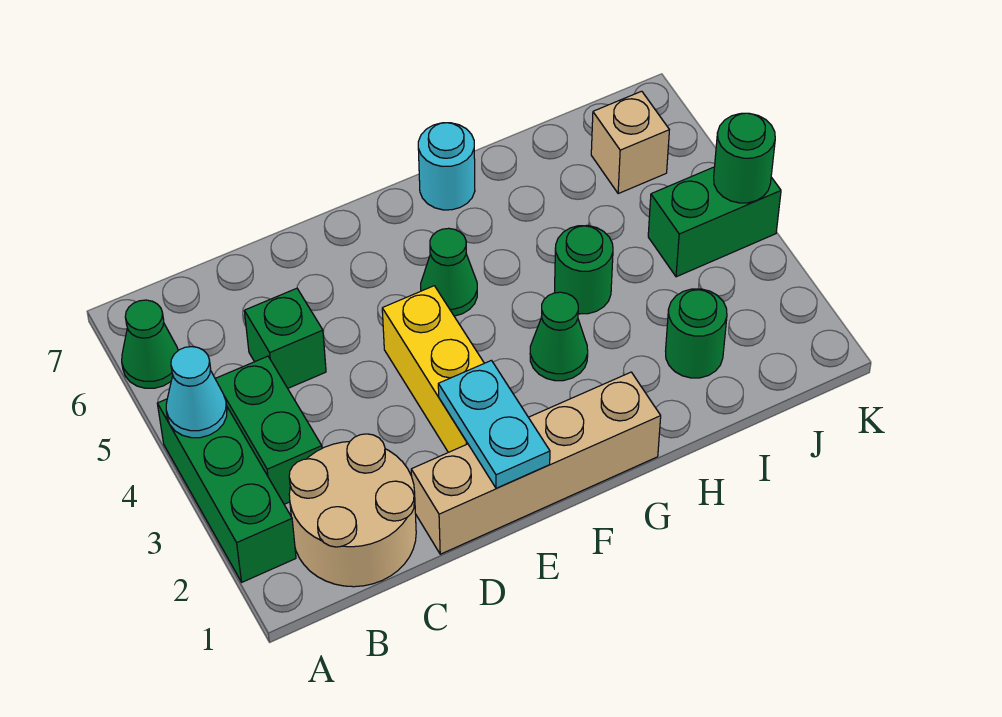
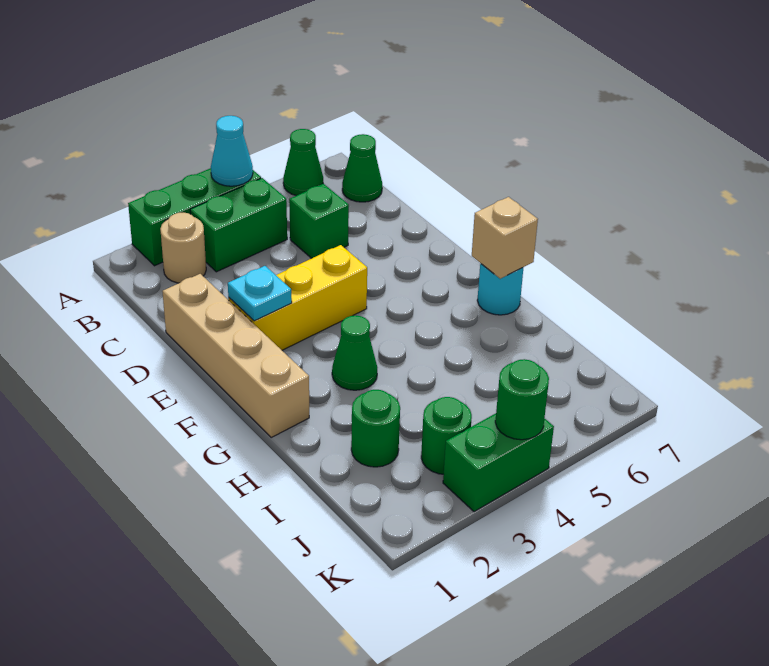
tan round brick B1:C2 level 1 -> tan round brick B2 level 1
cyan plate E1:E2 level 2 -> cyan plate E2 level 2
green cone F5 level 1 -> green cone B7 level 1
green round brick H4 level 1 -> green round brick J3 level 1
green brick J4:K4 level 1 -> green brick K3:K4 level 1
tan brick J6 level 1 -> tan brick G7 level 2

